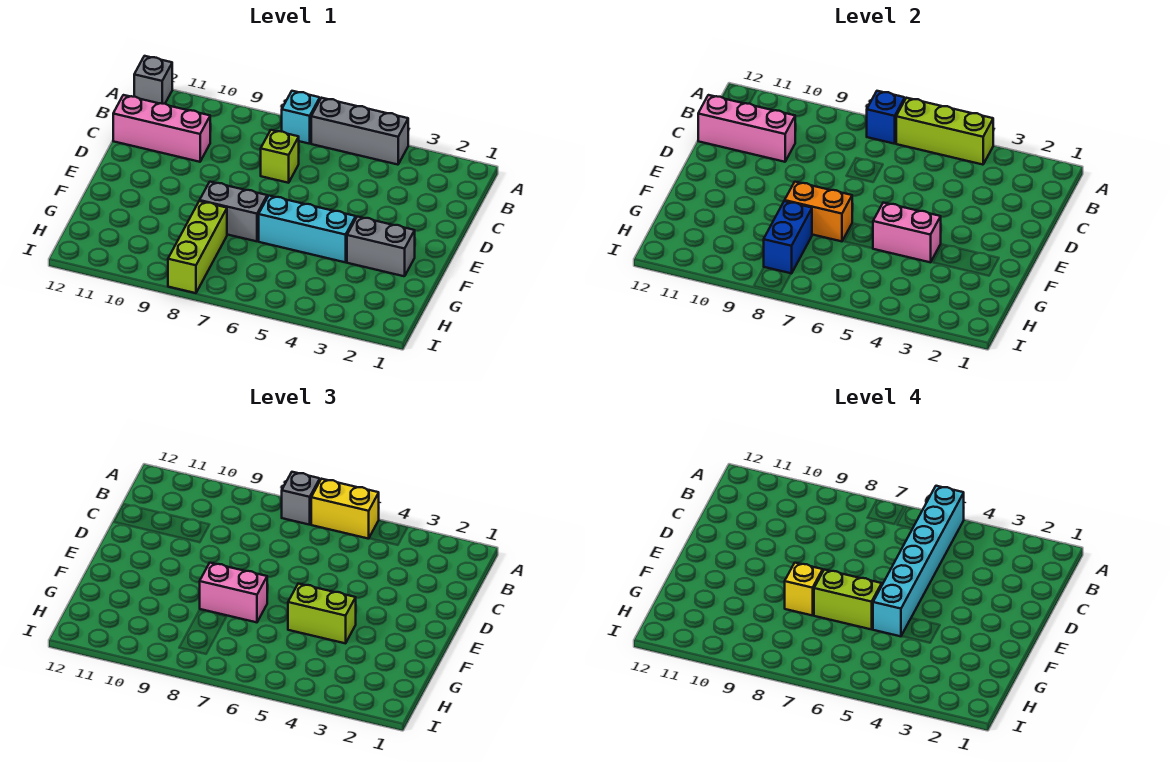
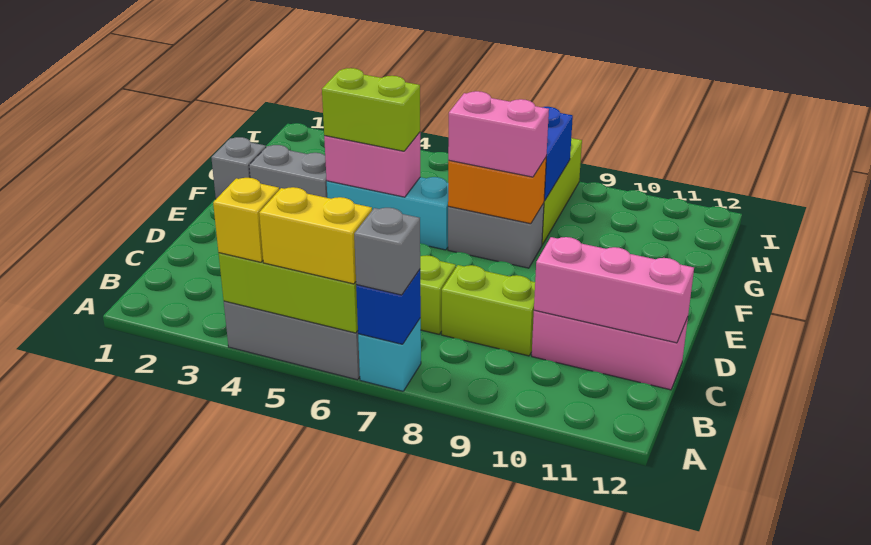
cyan brick A5:F5 level 4 -> none
grey brick A12 level 1 -> grey brick F1 level 1
lime brick F6:F7 level 4 -> lime brick C8:C9 level 1
yellow brick F8 level 4 -> yellow brick A4 level 3

